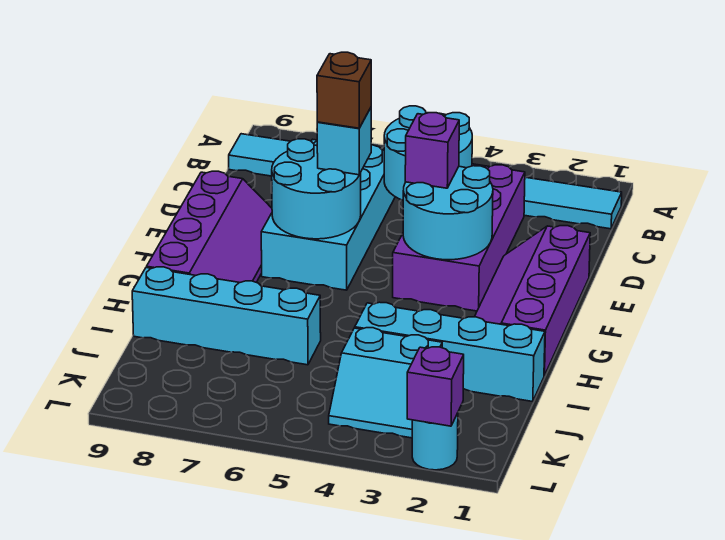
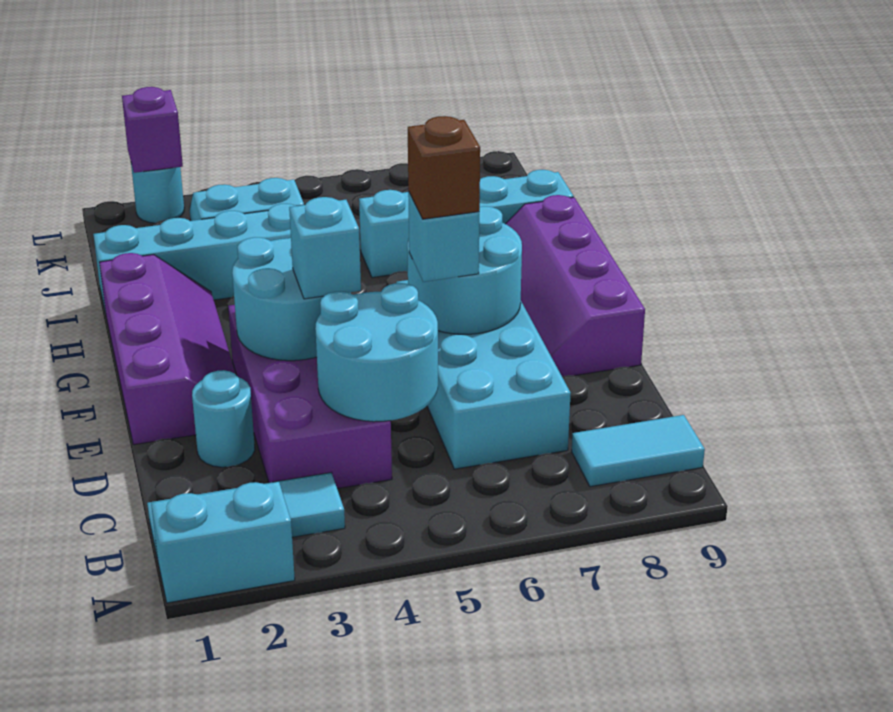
none -> cyan brick A1:A2 level 1
none -> cyan round brick D2 level 1
purple brick E4 level 3 -> cyan brick E4 level 3

